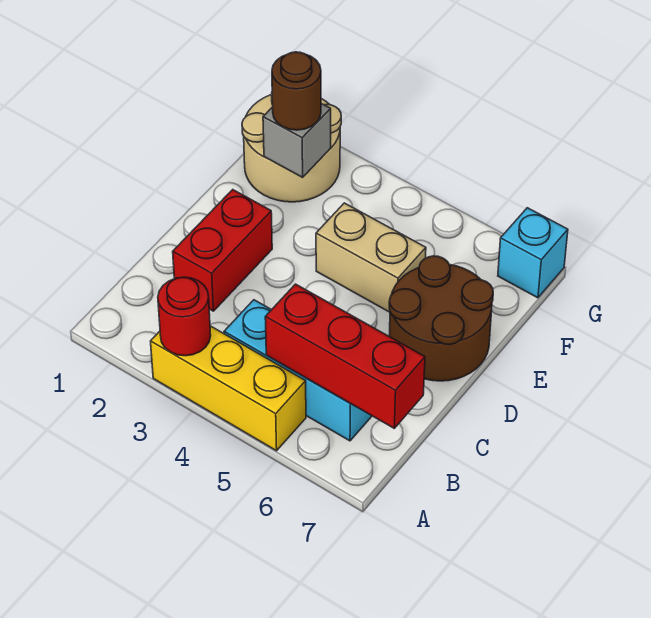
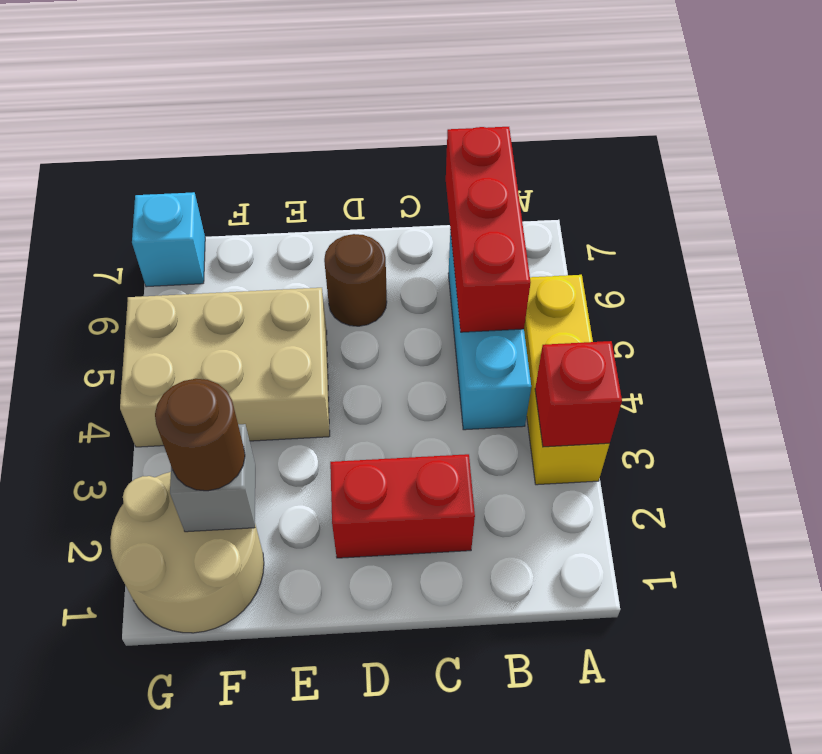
red round brick A3 level 2 -> red brick A3 level 2
brown round brick D6:E7 level 1 -> brown round brick D6 level 1
tan brick E4:E5 level 1 -> tan brick E4:G5 level 1

